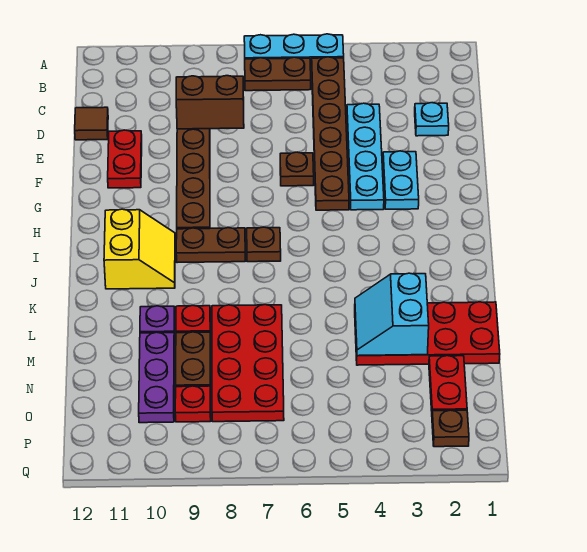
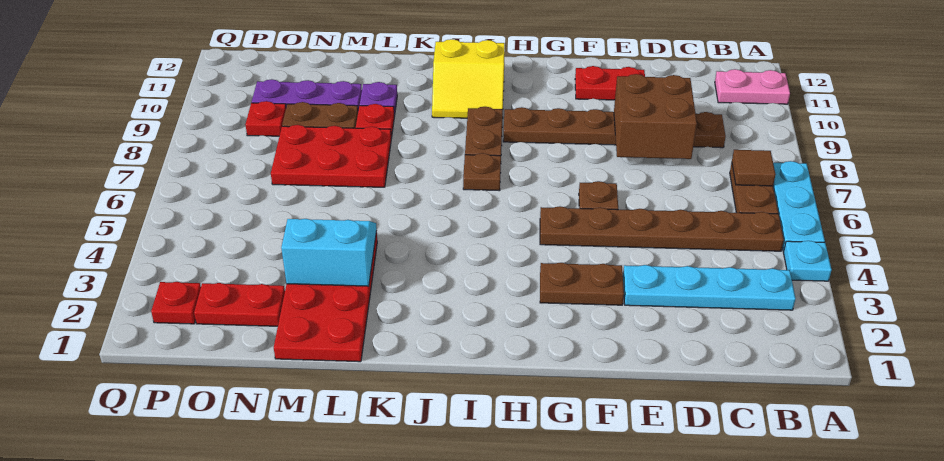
none -> pink plate A11:B11 level 1
cyan plate D2 level 1 -> cyan plate A4 level 1
cyan plate D4:G4 level 1 -> cyan plate B3:E3 level 1
brown brick D8:D9 level 2 -> brown brick D8:E9 level 2
brown tile D12 level 1 -> brown tile B7 level 2
cyan plate F3:G3 level 1 -> brown plate F3:G3 level 1
red plate L7:O8 level 1 -> red plate L7:N8 level 1
brown plate P2 level 1 -> red plate P2 level 1

